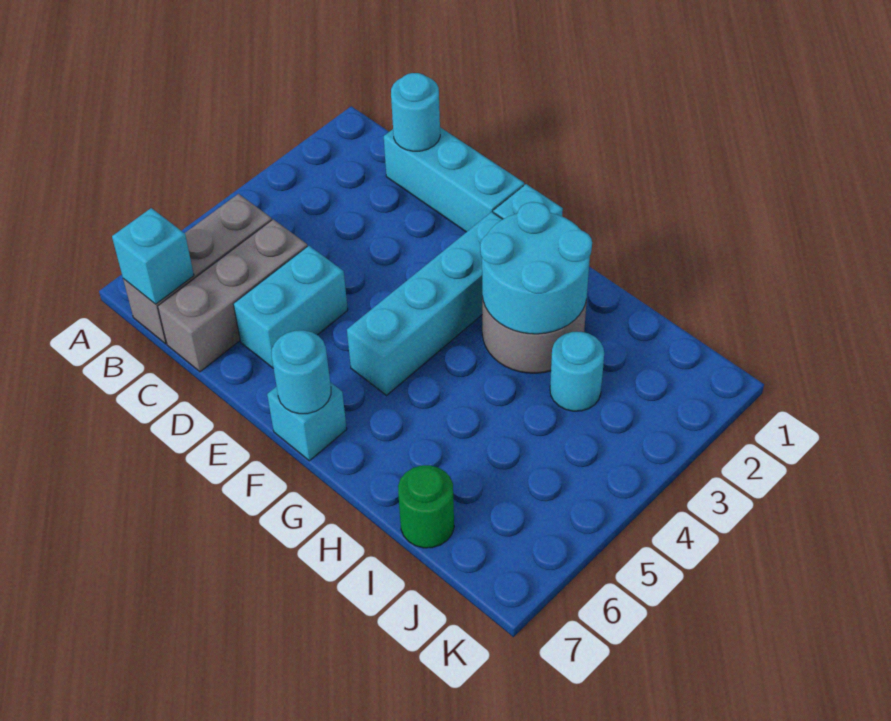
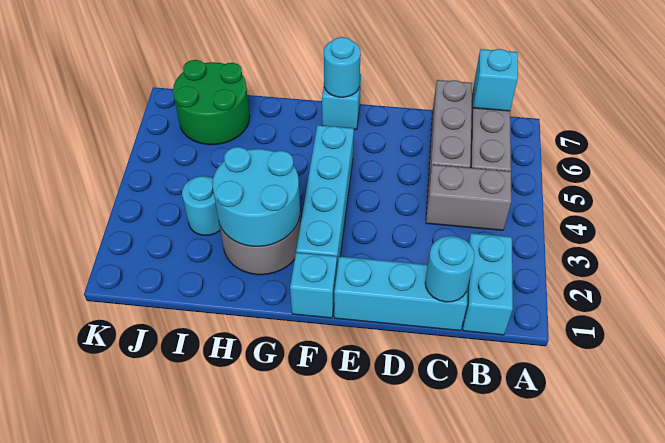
none -> grey brick B4:C4 level 1
cyan brick D5:D6 level 1 -> cyan brick B1:B2 level 1
green round brick I7 level 1 -> green round brick I6:J7 level 1

